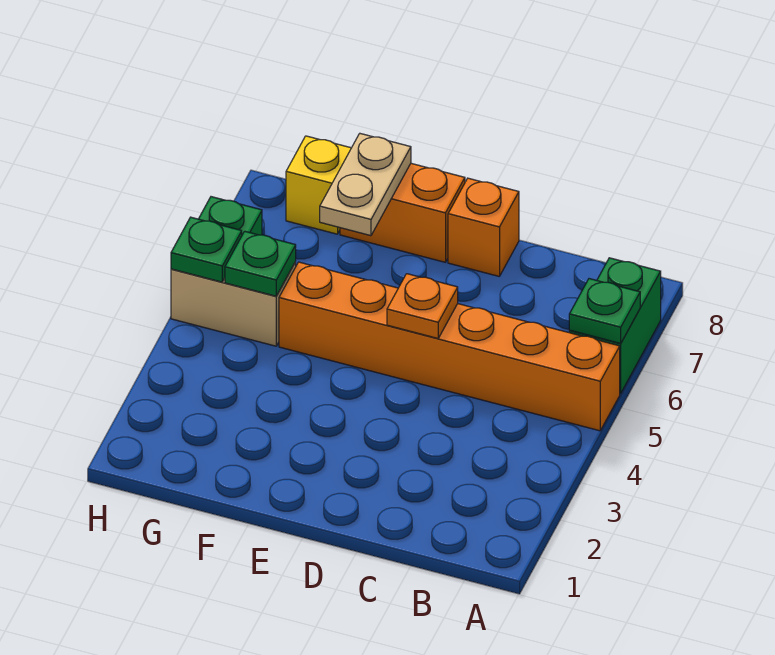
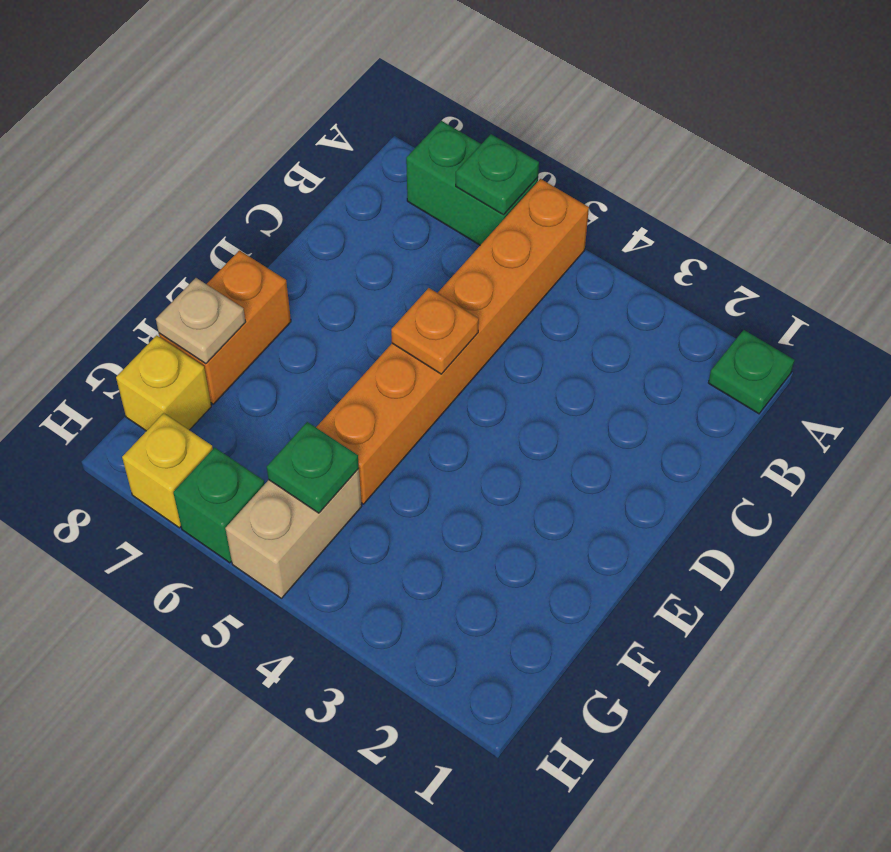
orange brick D8 level 1 -> none
tan plate F7:F8 level 2 -> tan plate F8 level 2
green plate H5 level 2 -> green plate A1 level 1
none -> yellow brick H7 level 1

